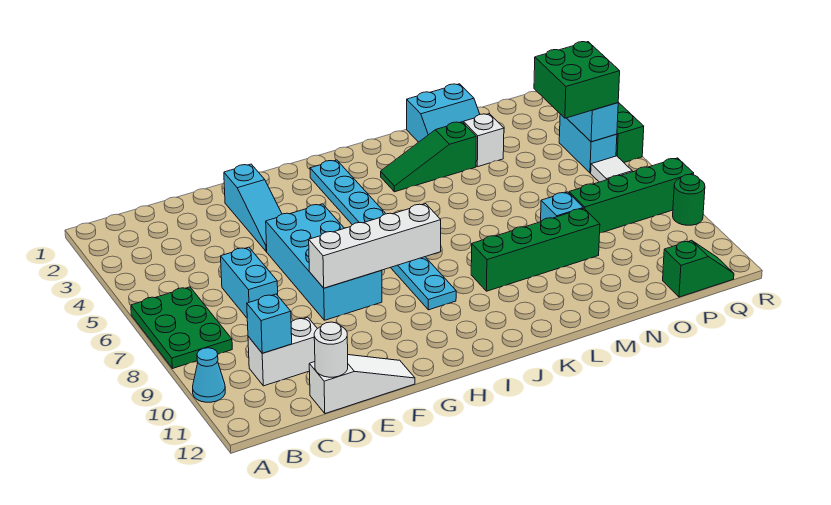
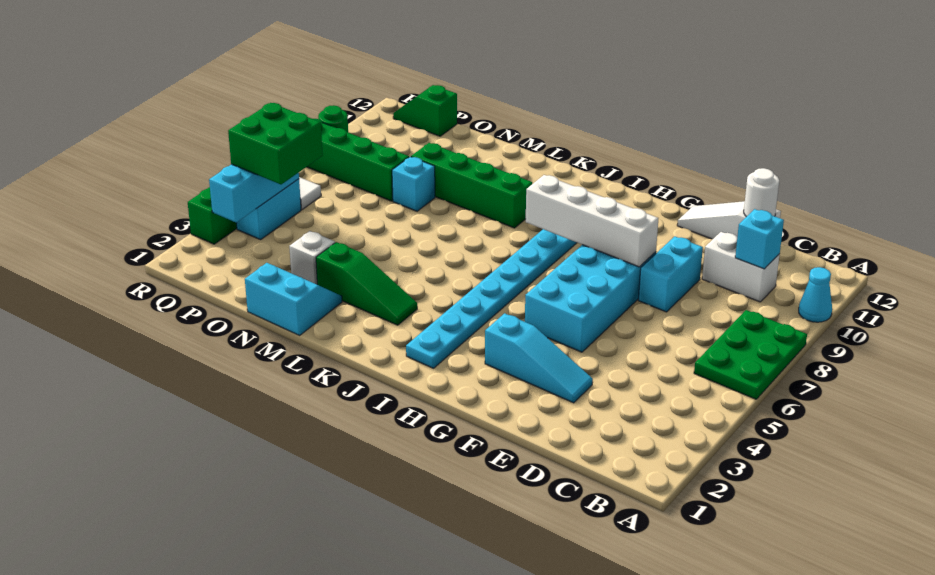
cyan brick D6:D7 level 1 -> cyan brick E8:E9 level 1
cyan slope F2:F4 level 1 top 2 -> cyan slope E3:G3 level 1 top G

